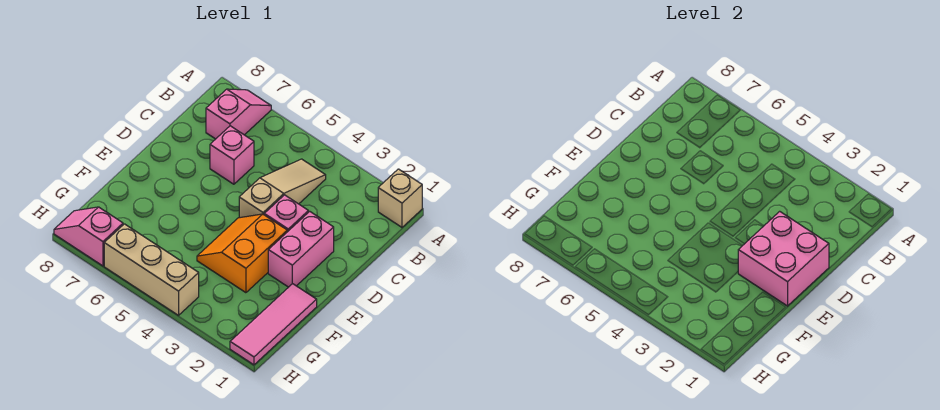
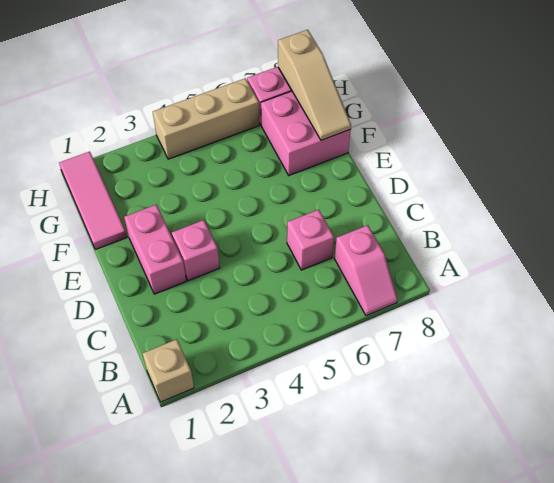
tan slope B4:D4 level 1 top D -> tan slope F8:H8 level 2 top H
pink brick D1:E2 level 2 -> pink brick F7:G8 level 1
orange slope E3:F4 level 1 top 3 -> none

